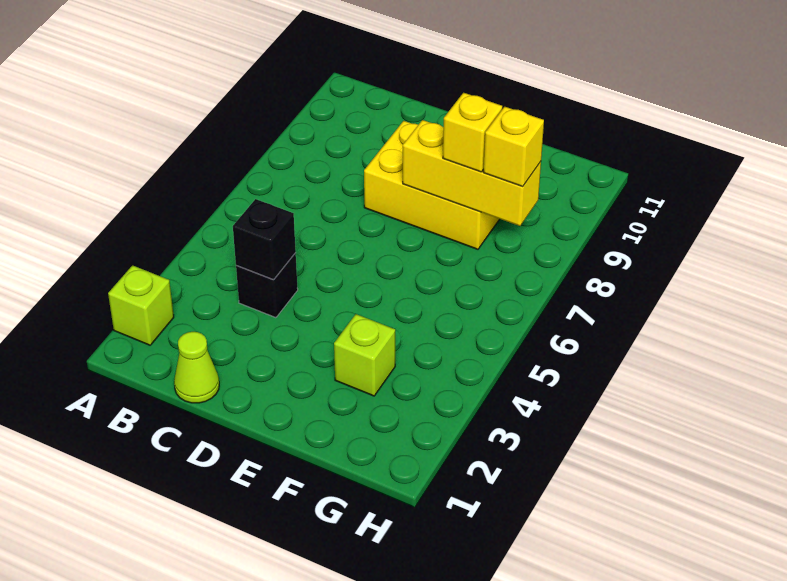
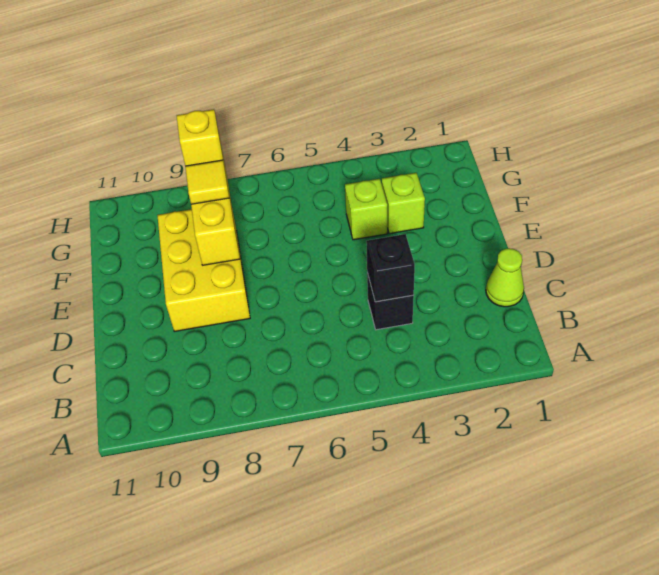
lime brick A2 level 1 -> lime brick F4 level 1
yellow brick F8 level 3 -> yellow tile F8 level 3

